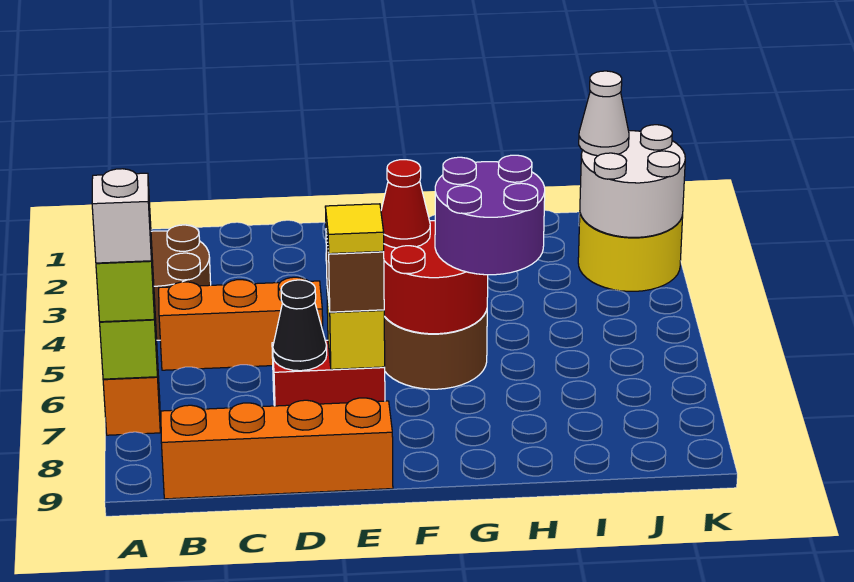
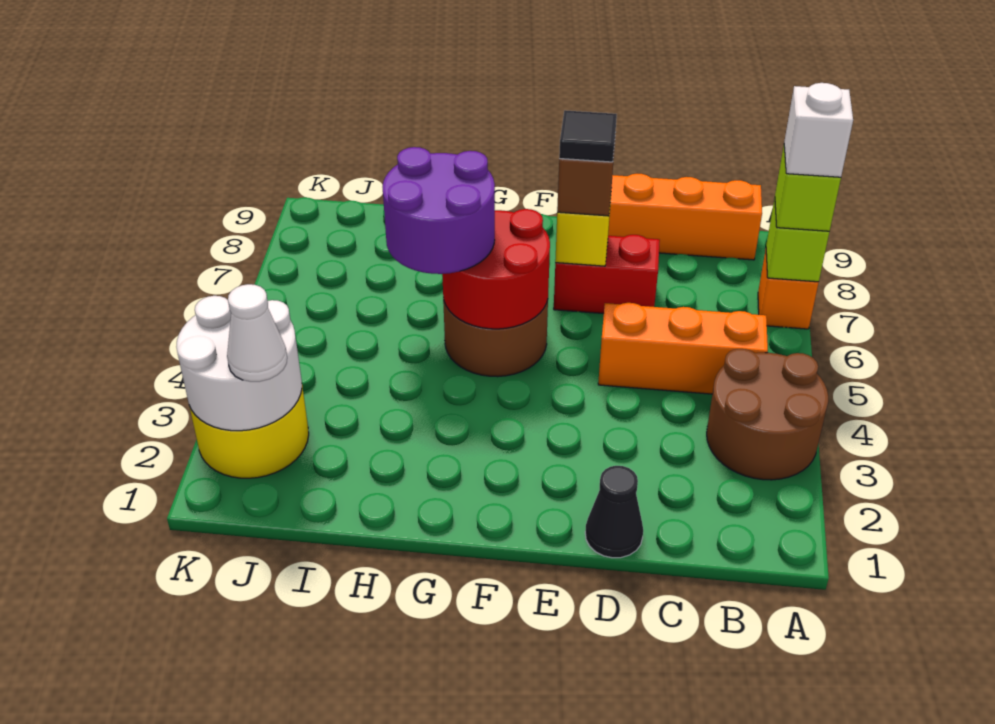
black cone D7 level 2 -> black cone D1 level 1
yellow tile E7 level 4 -> black tile E7 level 4
red cone F5 level 3 -> none

